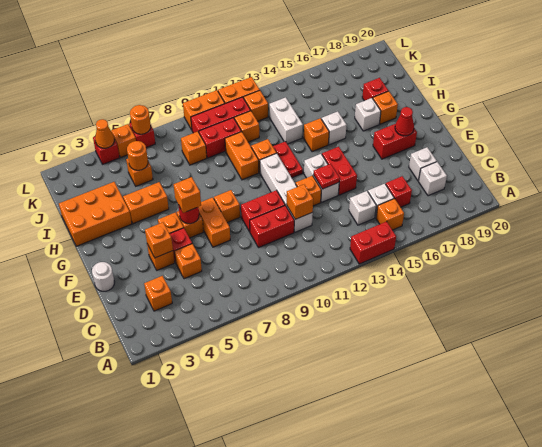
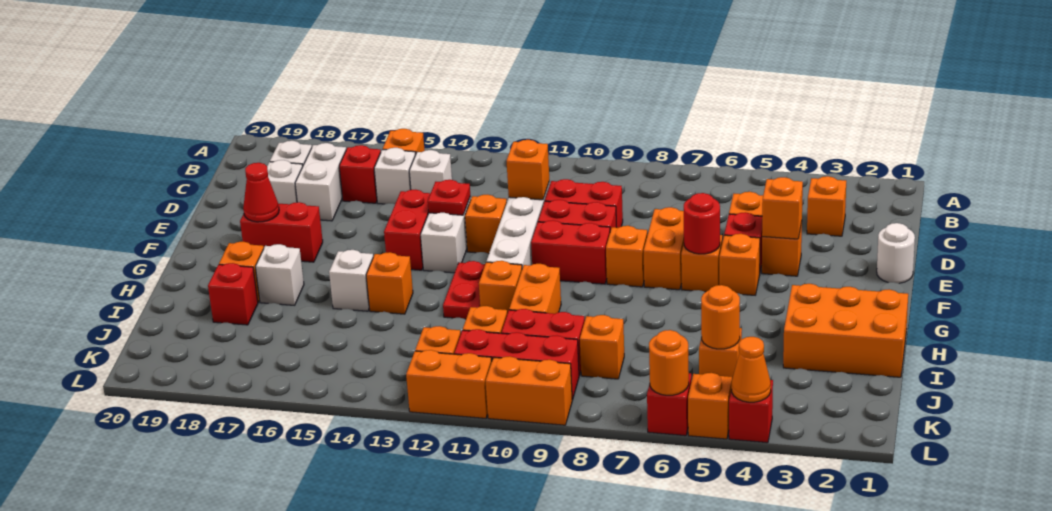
red brick A13:A14 level 1 -> red brick F9:F10 level 1
orange brick F6 level 3 -> none
orange brick H4:H5 level 1 -> none
white brick I13:J13 level 1 -> white brick C17:D17 level 1

